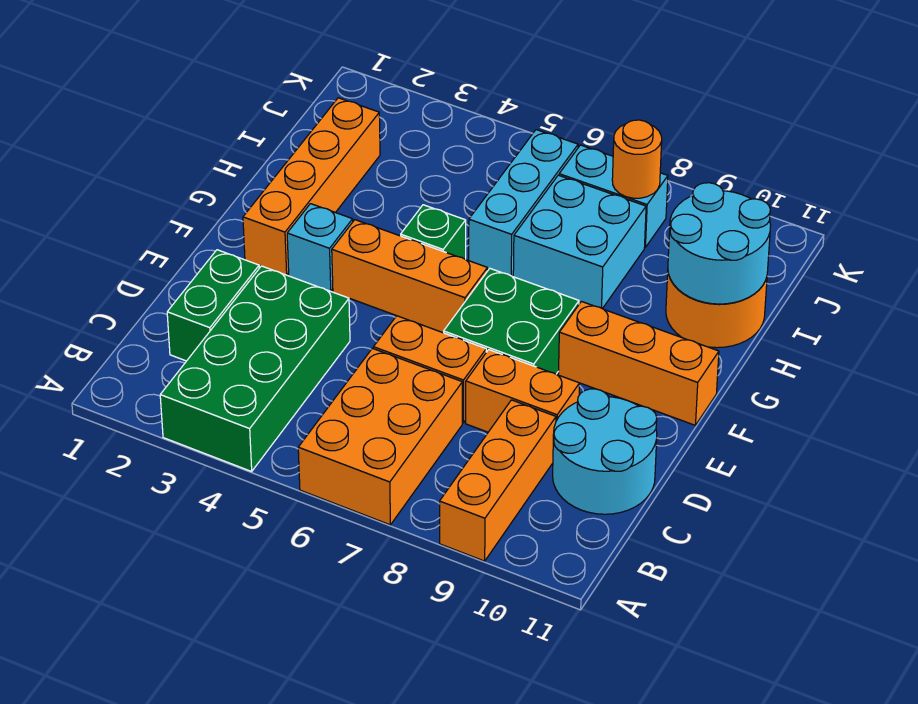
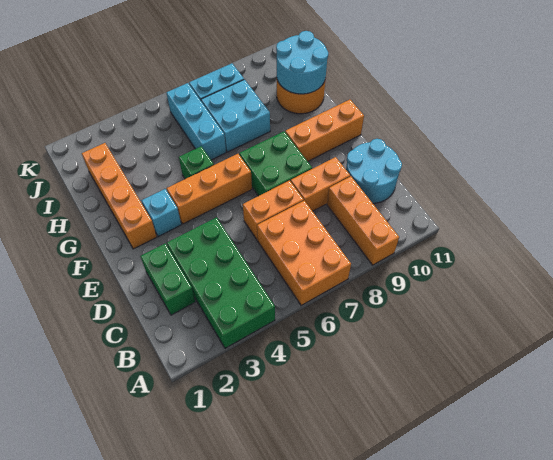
orange round brick J8 level 2 -> none

